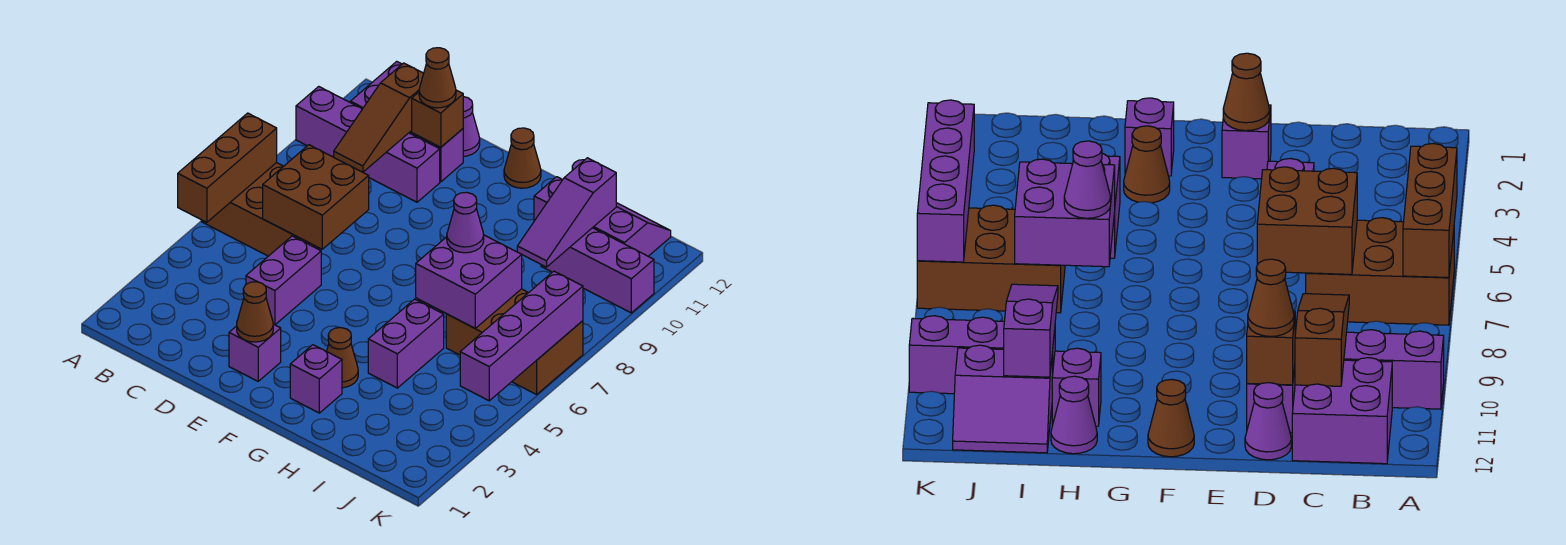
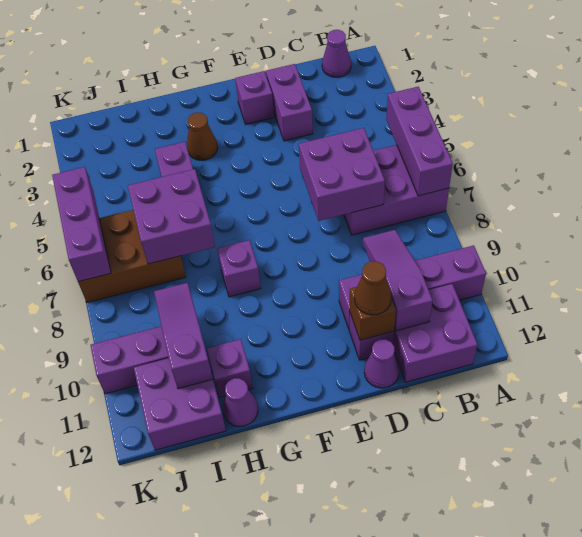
brown brick A5:A7 level 2 -> purple brick A5:A7 level 2
brown brick A6:C7 level 1 -> purple brick A6:C7 level 1
brown brick C6:D7 level 2 -> purple brick C6:D7 level 2
brown slope C9:C11 level 2 top 11 -> purple slope C9:C11 level 2 top 11
purple brick D4:D5 level 1 -> purple brick D2:D3 level 1
brown cone E2 level 2 -> none
brown cone F12 level 1 -> none
purple brick G2 level 1 -> purple brick G8 level 1
purple cone H7 level 3 -> purple cone B1 level 1
purple slope I11:J12 level 1 top 11 -> purple brick I11:J12 level 1
purple brick K4:K7 level 2 -> purple brick K5:K7 level 2

